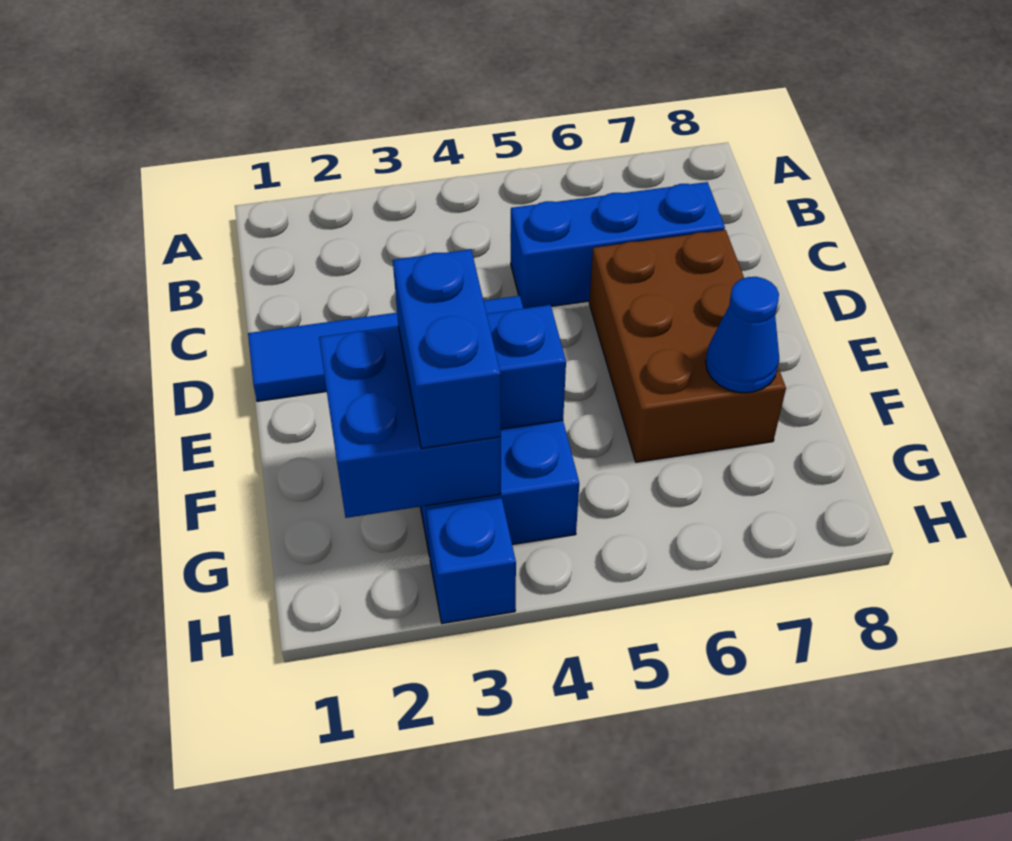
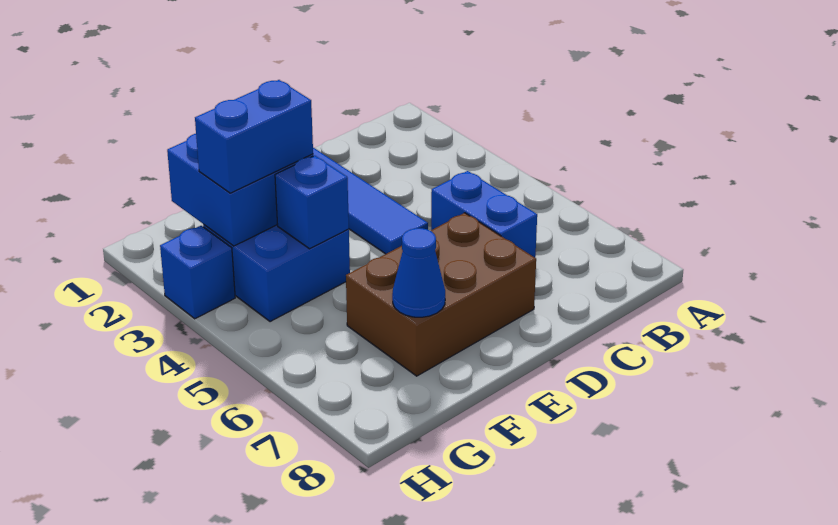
blue brick C5:C7 level 1 -> blue brick C5:C6 level 1

